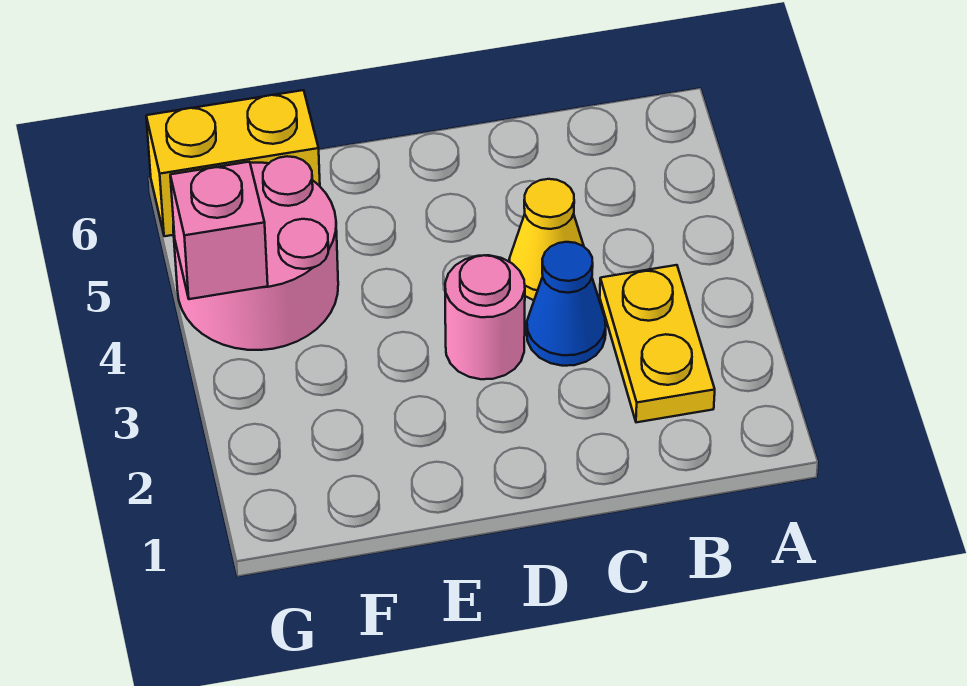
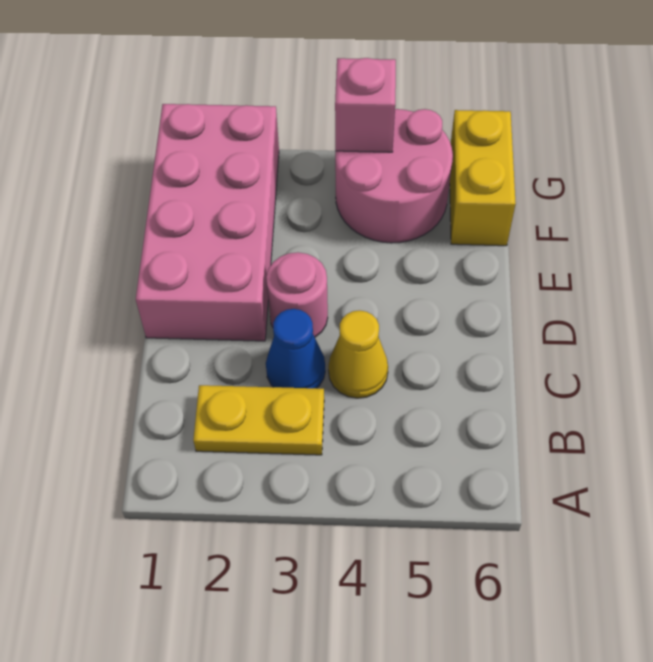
none -> pink brick D1:G2 level 1

